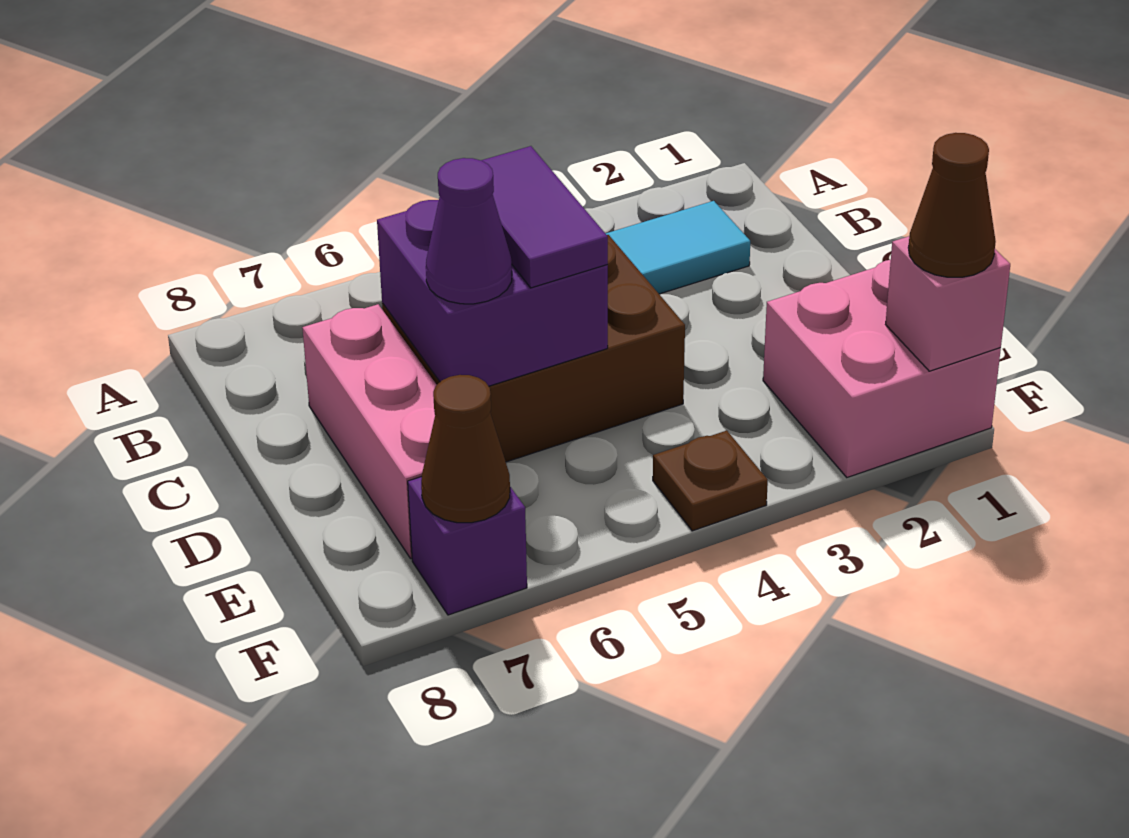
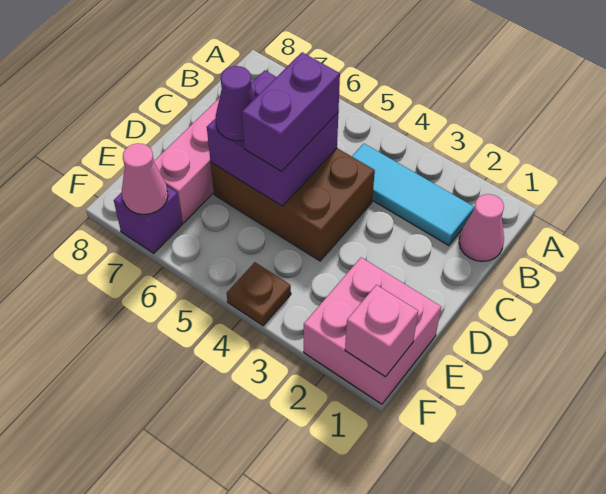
none -> pink cone B1 level 1
purple tile C5:D5 level 3 -> purple brick C5:D5 level 3
brown cone F1 level 3 -> none
brown cone F7 level 2 -> pink cone F7 level 2

